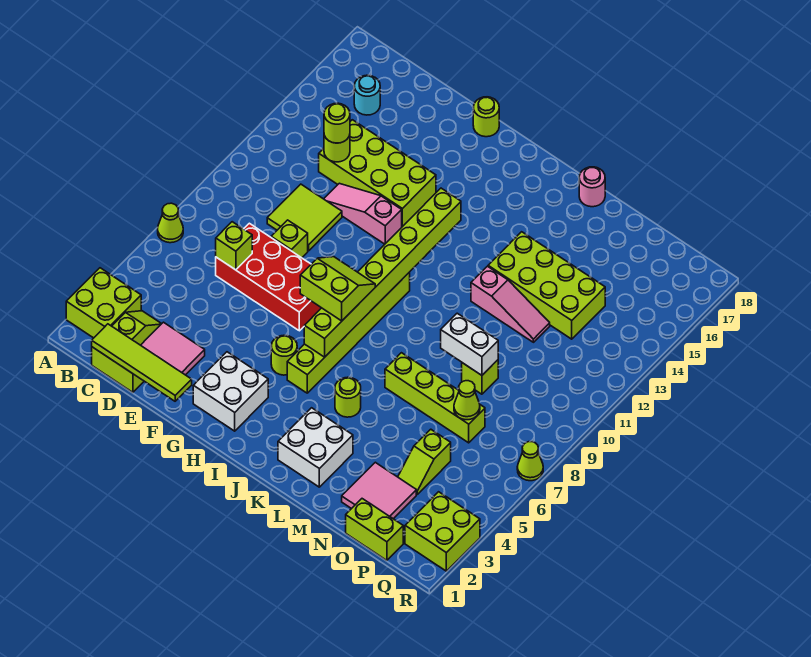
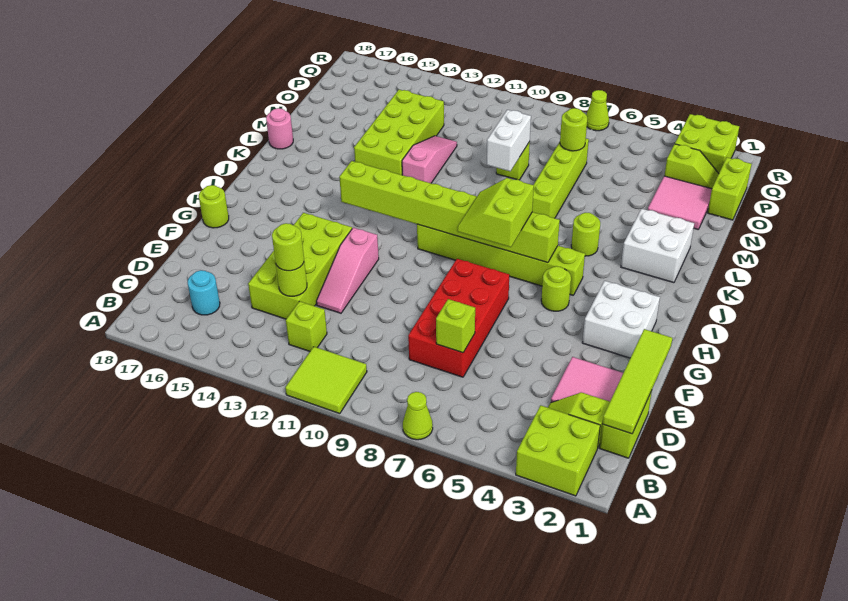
lime tile D10:E11 level 1 -> lime tile A10:B11 level 1
lime brick E9 level 1 -> lime brick C12 level 1
lime slope O4:O5 level 1 top 5 -> lime slope P2:P3 level 1 top 3
lime cone O7 level 2 -> lime round brick O7 level 2

